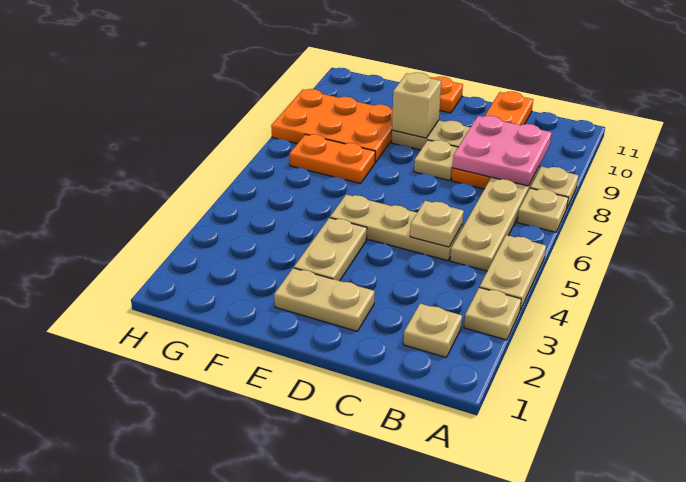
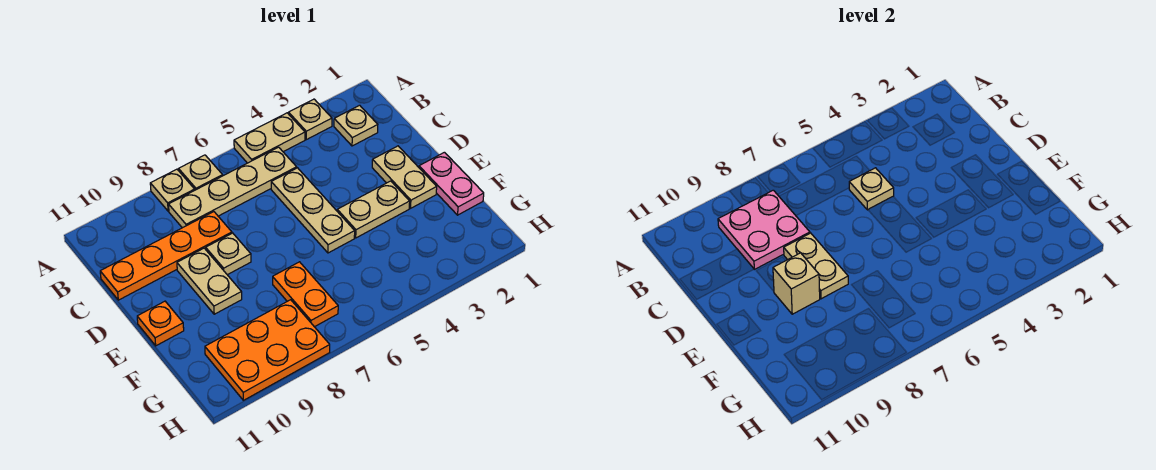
none -> tan plate D8:E8 level 2
none -> pink plate E1:F1 level 1
orange plate F8:H9 level 1 -> orange plate G8:H10 level 1

